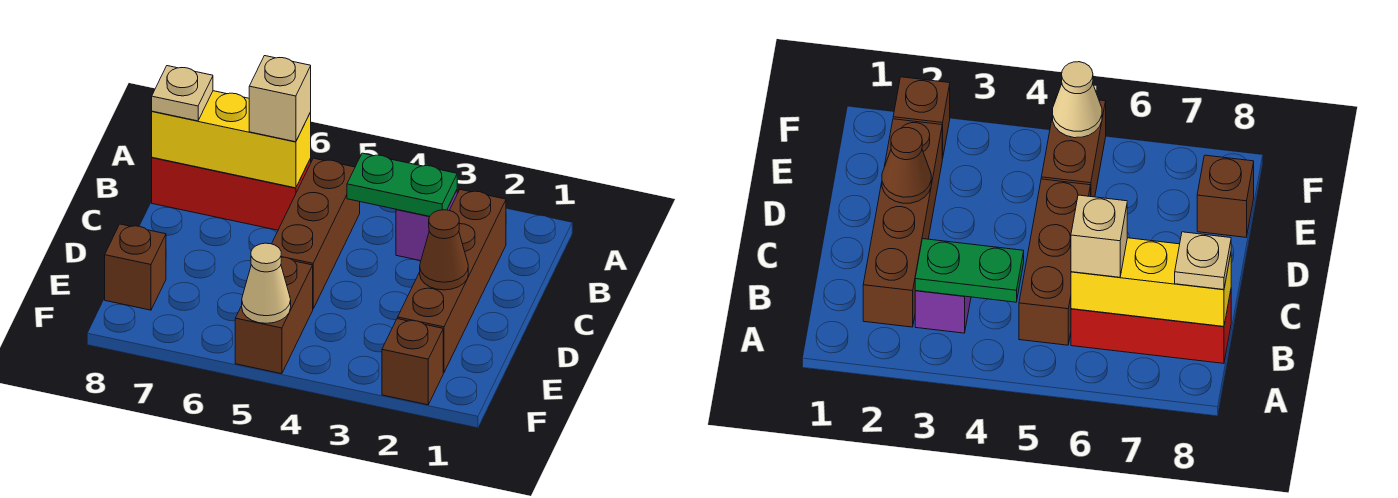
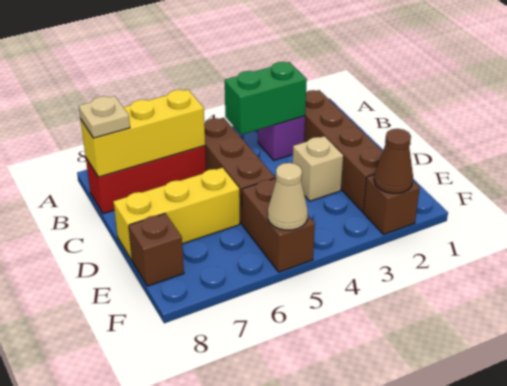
green plate B3:B4 level 2 -> green brick B3:B4 level 2
tan brick B6 level 3 -> tan brick D3 level 1
brown cone D2 level 2 -> brown cone F2 level 2
none -> yellow brick D6:D8 level 1

